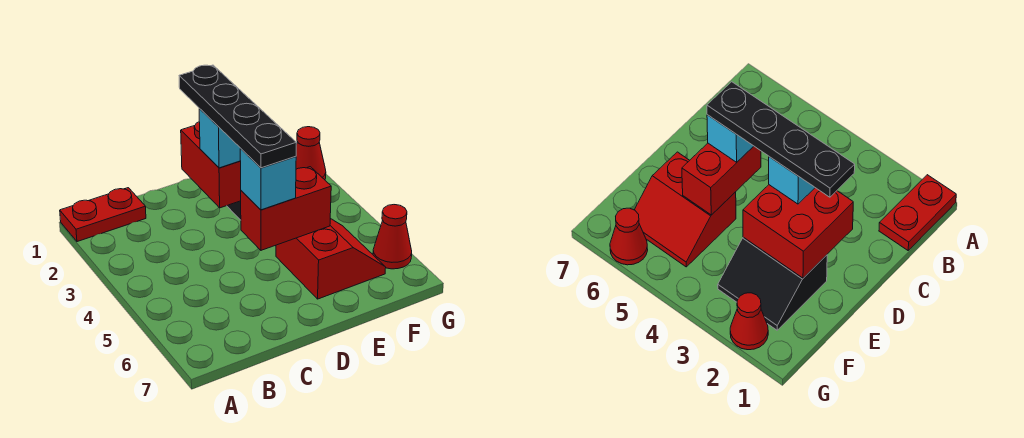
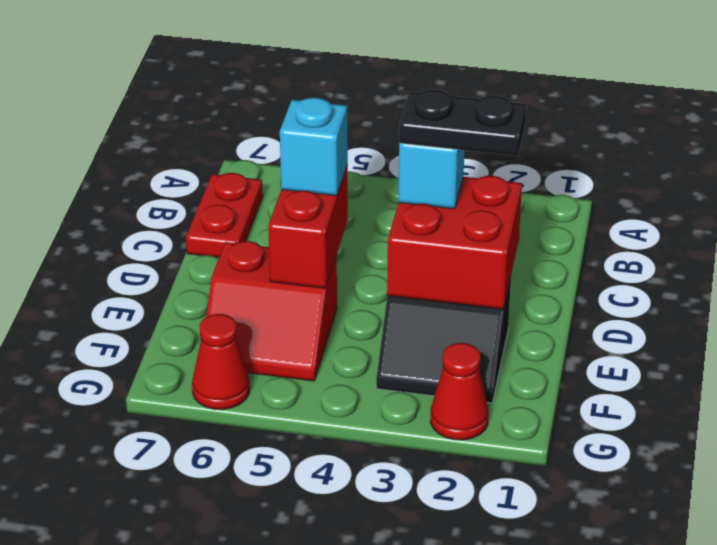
red plate A1:B1 level 1 -> red plate B7:C7 level 1
black plate D2:D5 level 4 -> black plate D2:D3 level 4

